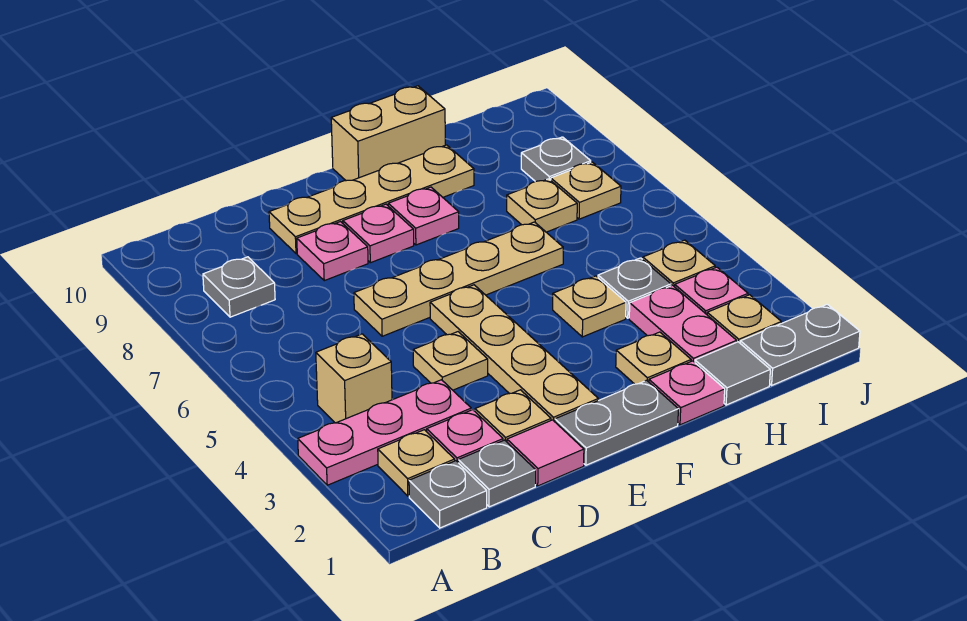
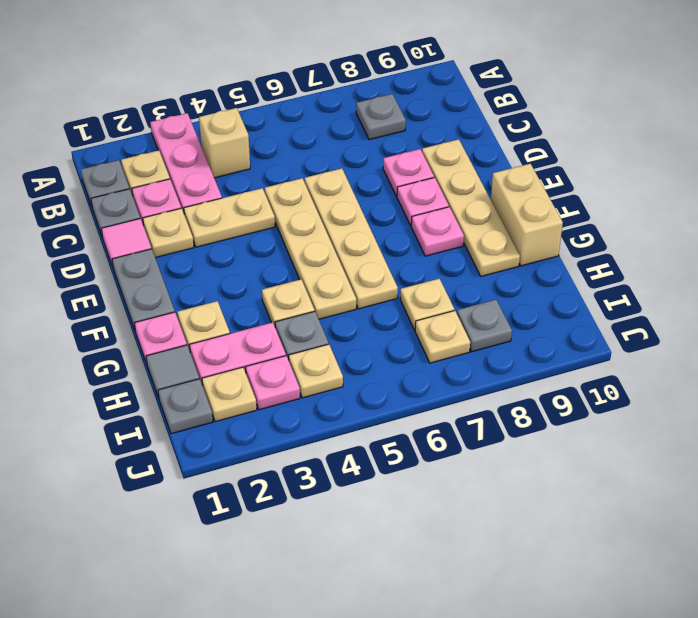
tan plate D4 level 1 -> tan plate D3:D4 level 1
tan plate E2:E5 level 1 -> tan plate D5:G5 level 1
grey plate I1:J1 level 1 -> grey plate I1 level 1

